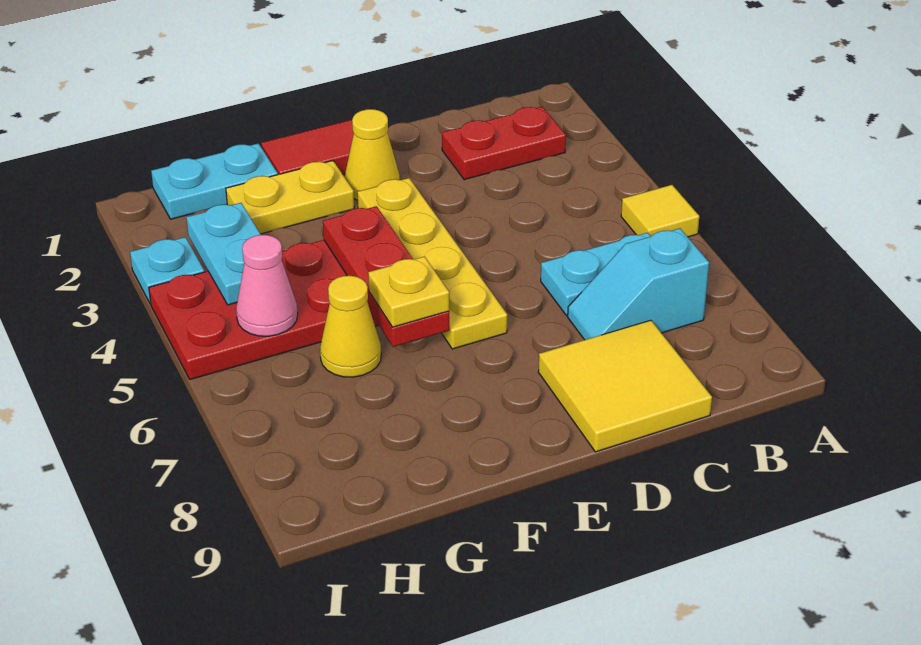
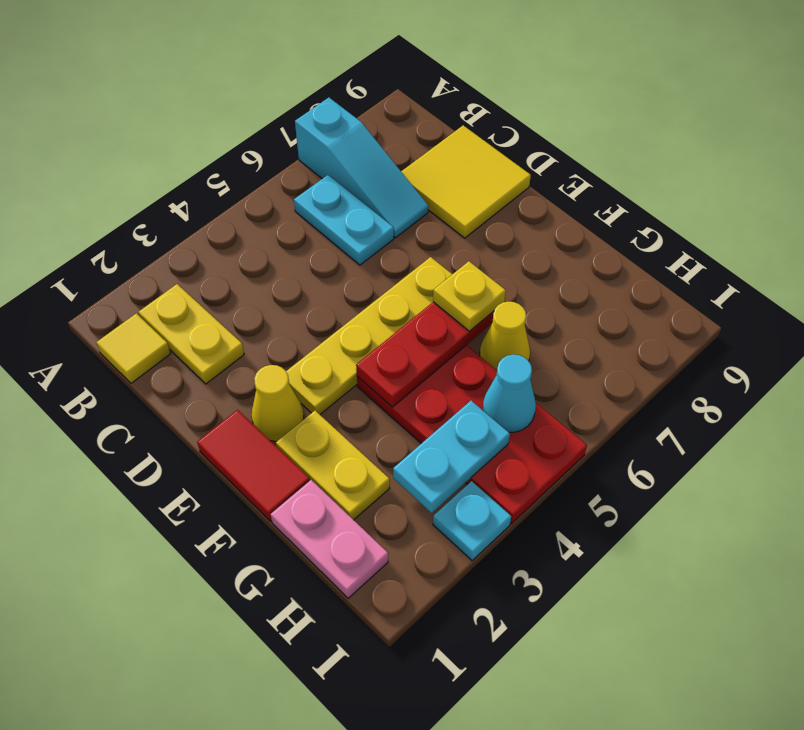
yellow tile A5 level 1 -> yellow tile B1 level 1
red plate B2:C2 level 1 -> yellow plate B2:C2 level 1
cyan slope B7:C7 level 1 top B -> cyan slope A7:C7 level 1 top A
cyan plate G1:H1 level 1 -> pink plate G1:H1 level 1
pink cone H5 level 2 -> cyan cone H5 level 2

